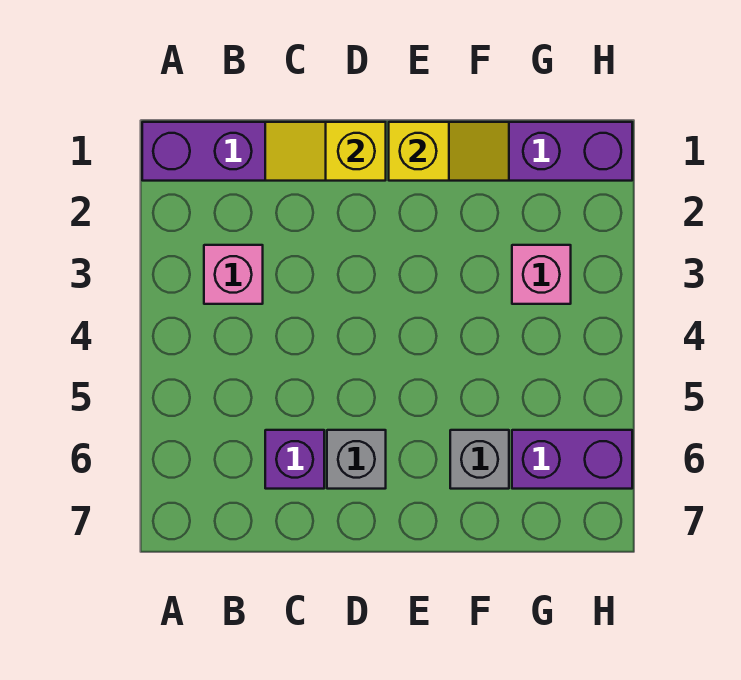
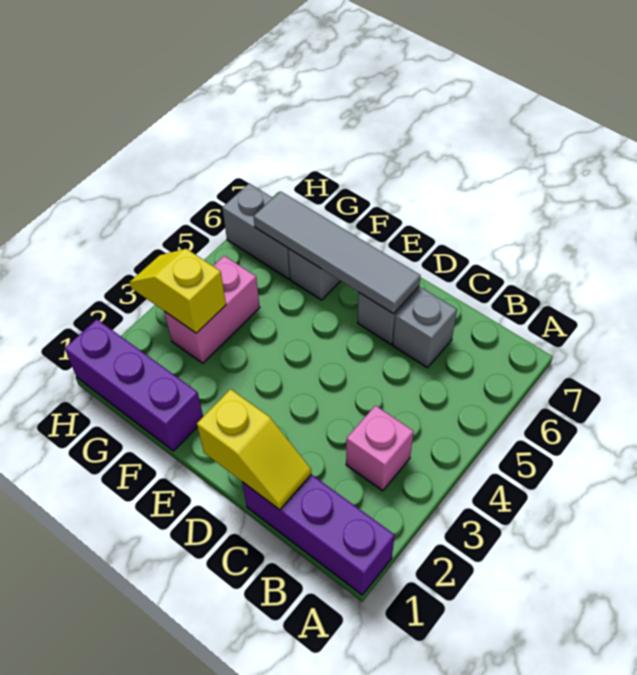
purple brick C6 level 1 -> grey brick C6 level 1
none -> grey tile D6:G6 level 2
yellow slope E1:F1 level 2 top E -> yellow slope G3:H3 level 2 top G
pink brick G3 level 1 -> pink brick G3:G4 level 1
purple brick G6:H6 level 1 -> grey brick G6:H6 level 1

